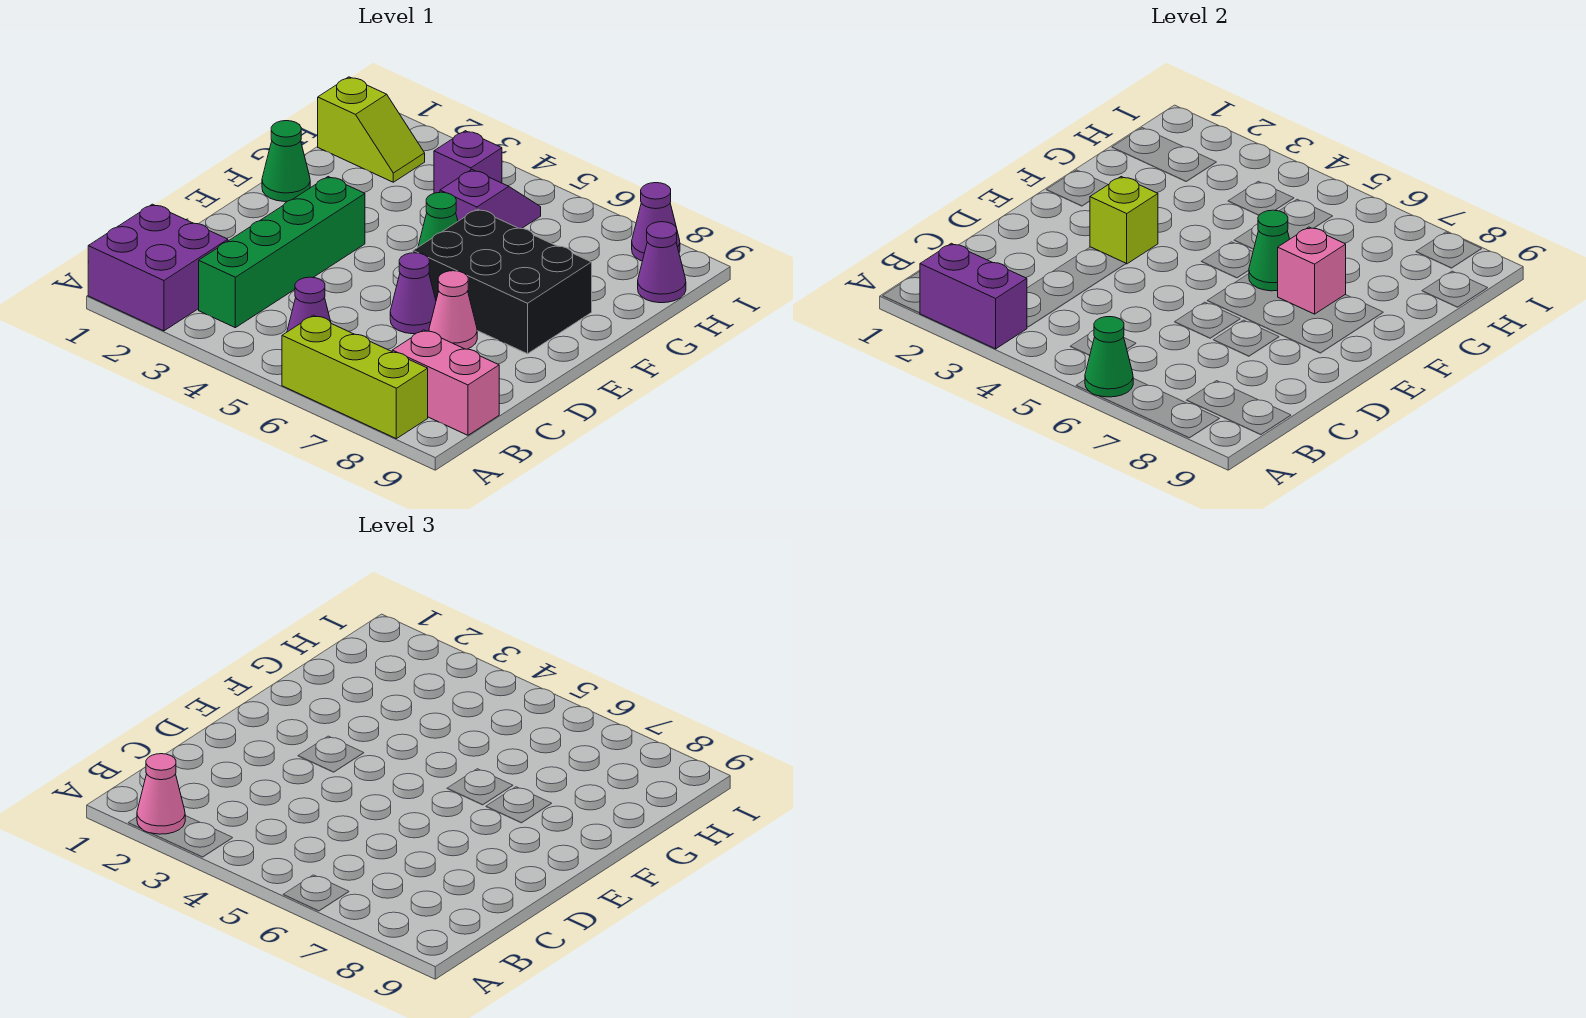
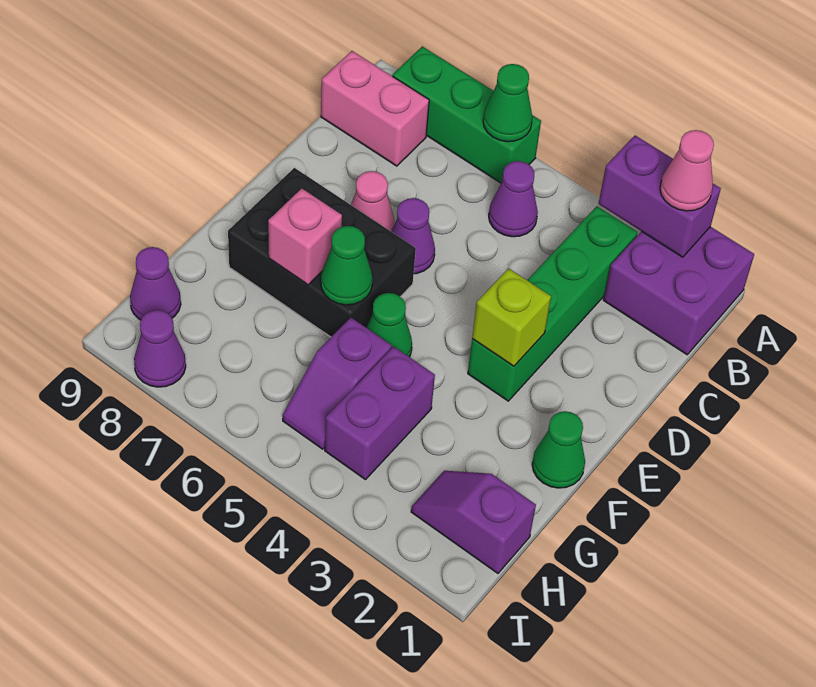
lime brick A6:A8 level 1 -> green brick A6:A8 level 1
lime slope H1:H2 level 1 top 1 -> purple slope H1:H2 level 1 top 1
purple brick H4 level 1 -> purple brick G4:H4 level 1

